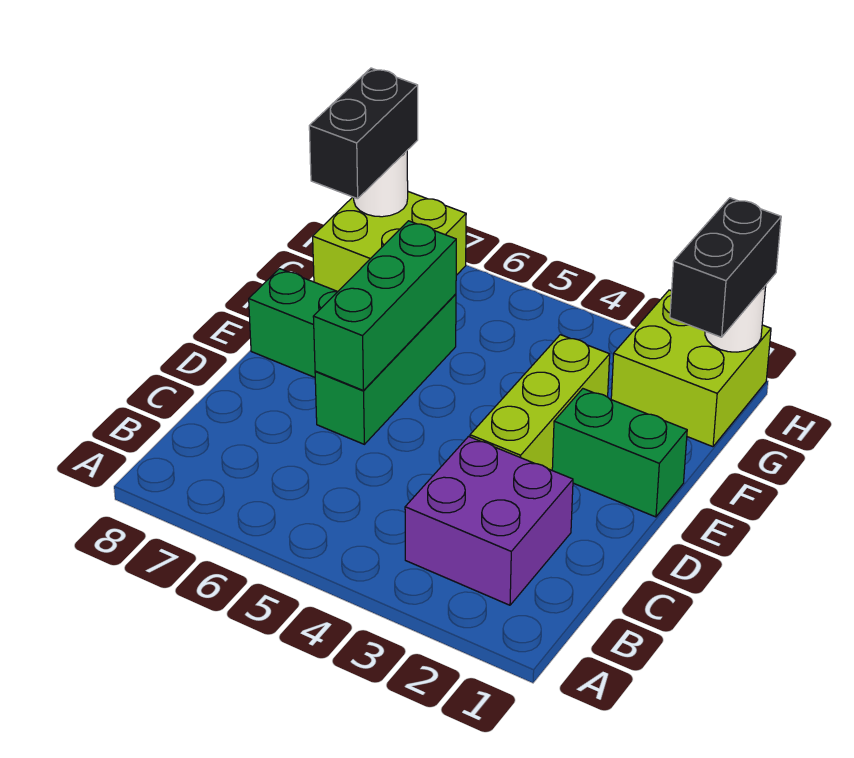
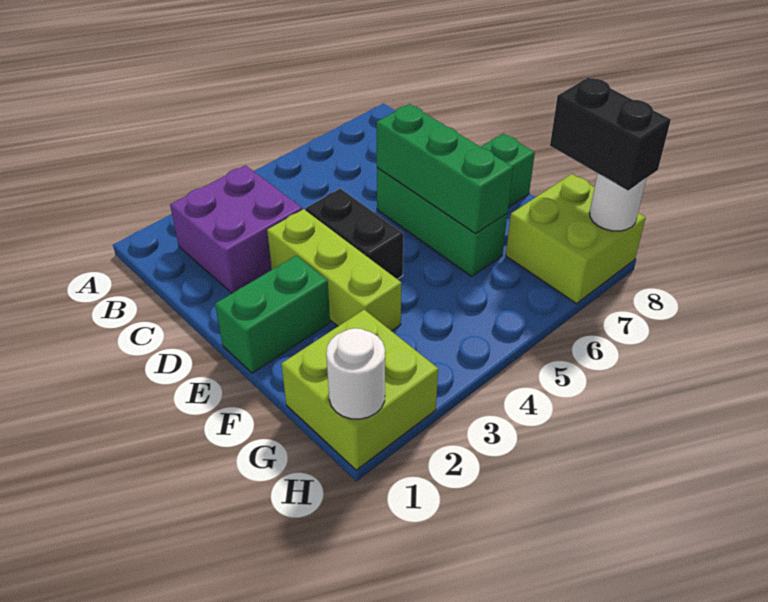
black brick G1:H1 level 3 -> black brick D4:E4 level 1

